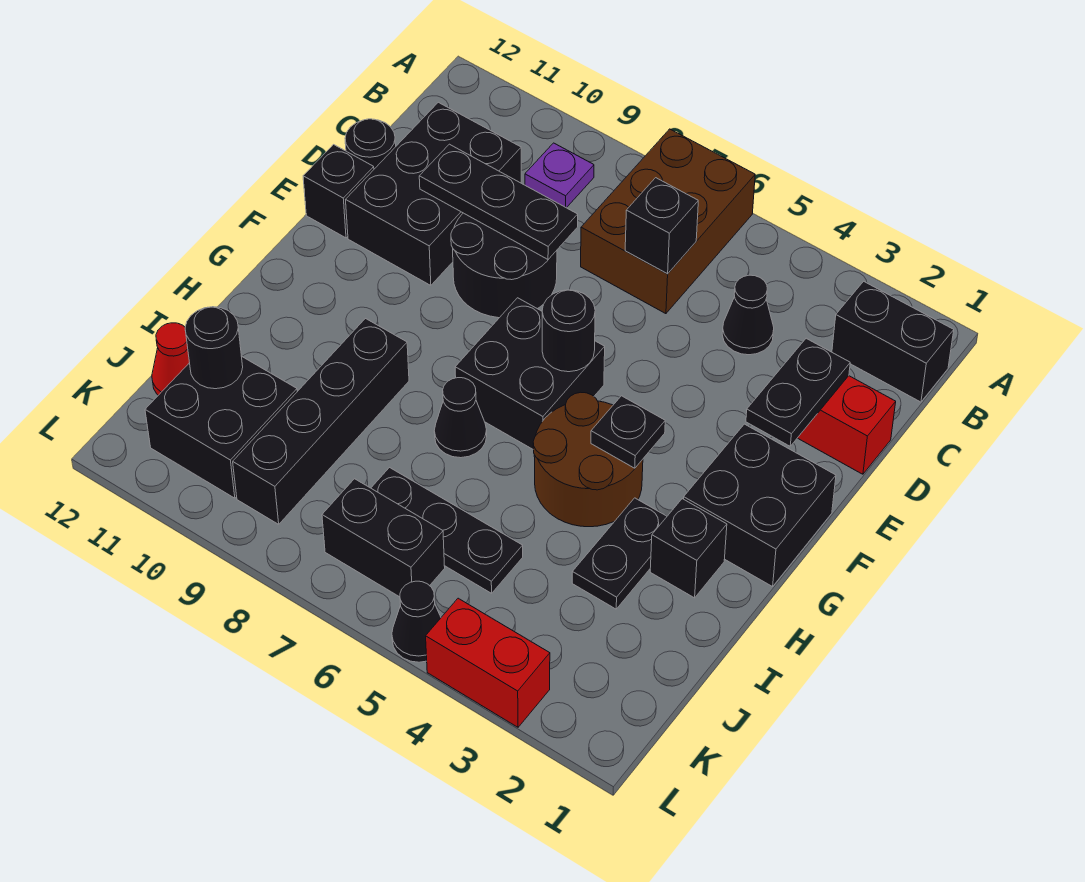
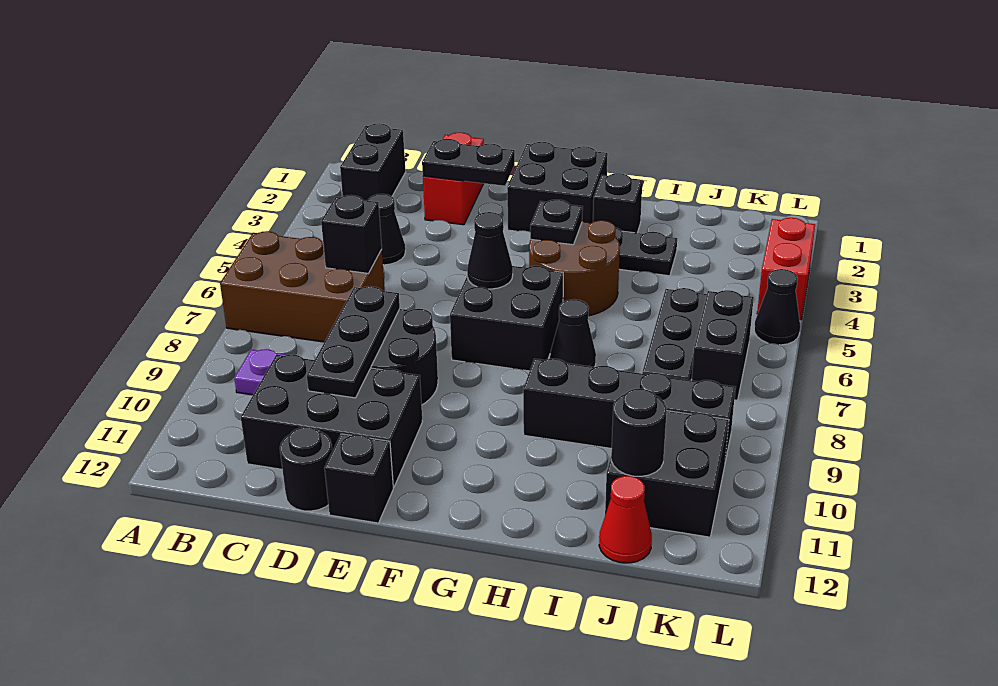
black round brick F6 level 2 -> black cone F6 level 2

